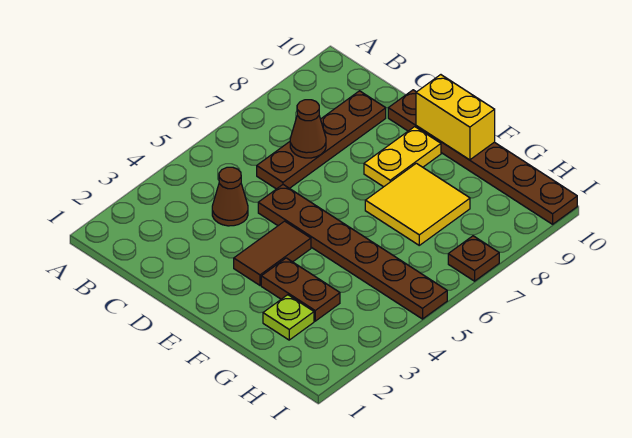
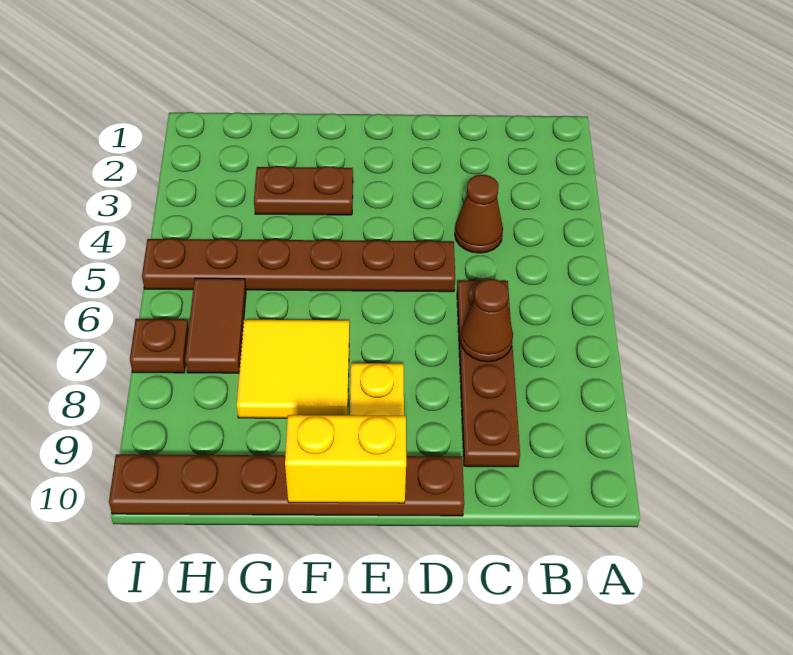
brown tile E3:E4 level 1 -> brown tile H6:H7 level 1
lime plate G2 level 1 -> none

